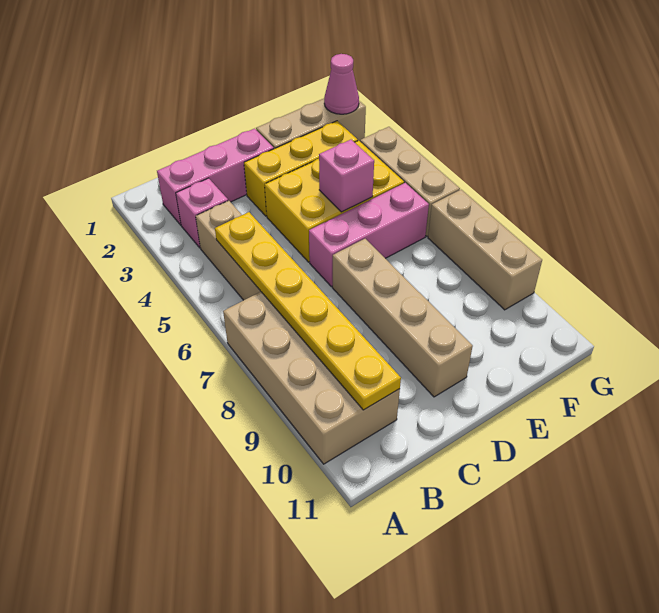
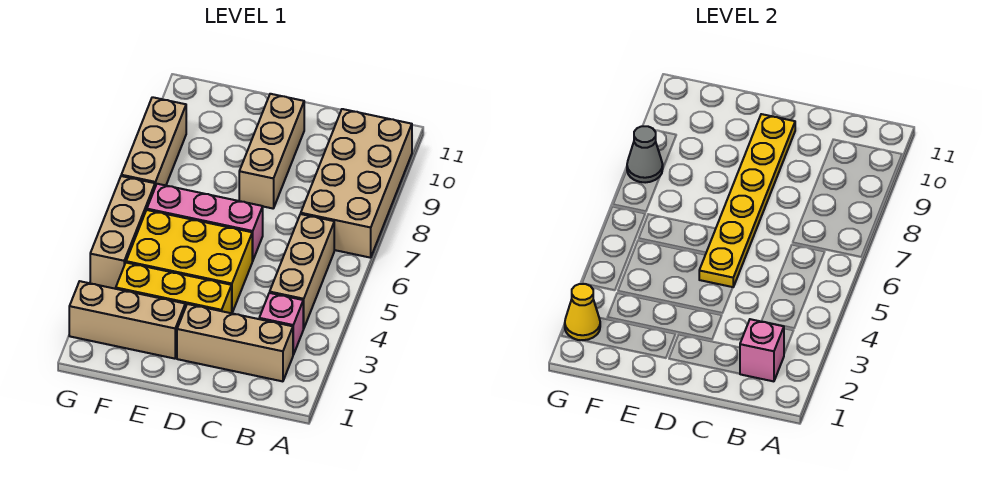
pink brick B2:D2 level 1 -> tan brick B2:D2 level 1
yellow plate B5:B10 level 2 -> yellow plate D5:D10 level 2
tan brick D7:D10 level 1 -> tan brick D8:D10 level 1
pink brick E5 level 2 -> pink brick B2 level 2
pink cone G2 level 2 -> yellow cone G2 level 2
none -> grey cone G8 level 2

